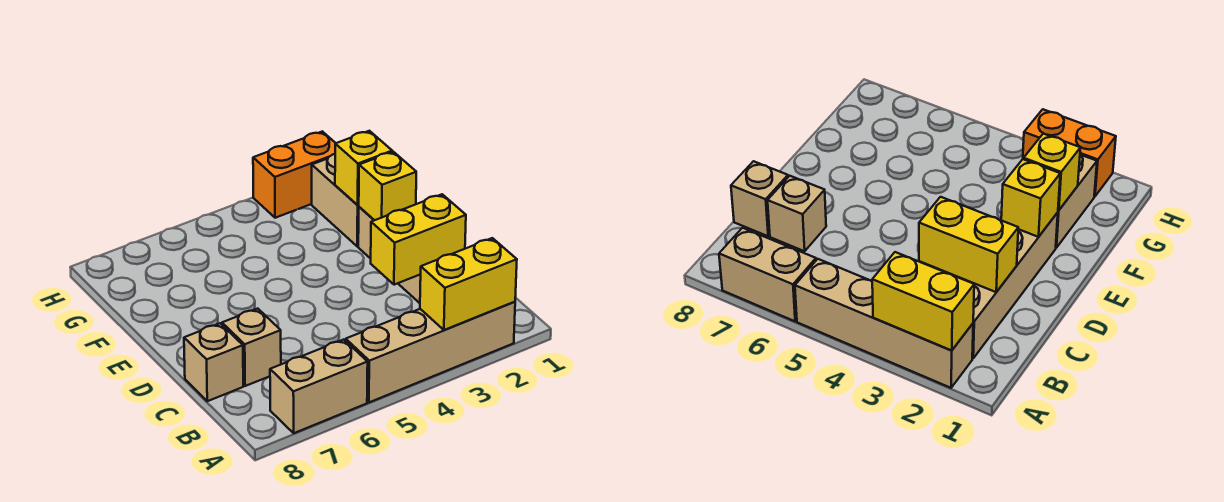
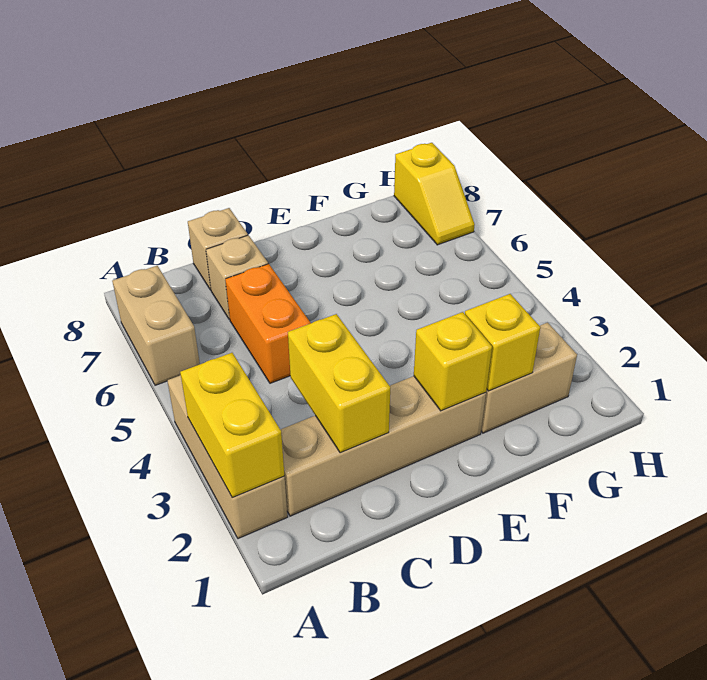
tan brick A2:A5 level 1 -> tan brick A2:A4 level 1
orange brick H2:H3 level 1 -> orange brick C5:C6 level 1
none -> yellow slope H7:H8 level 1 top 8

